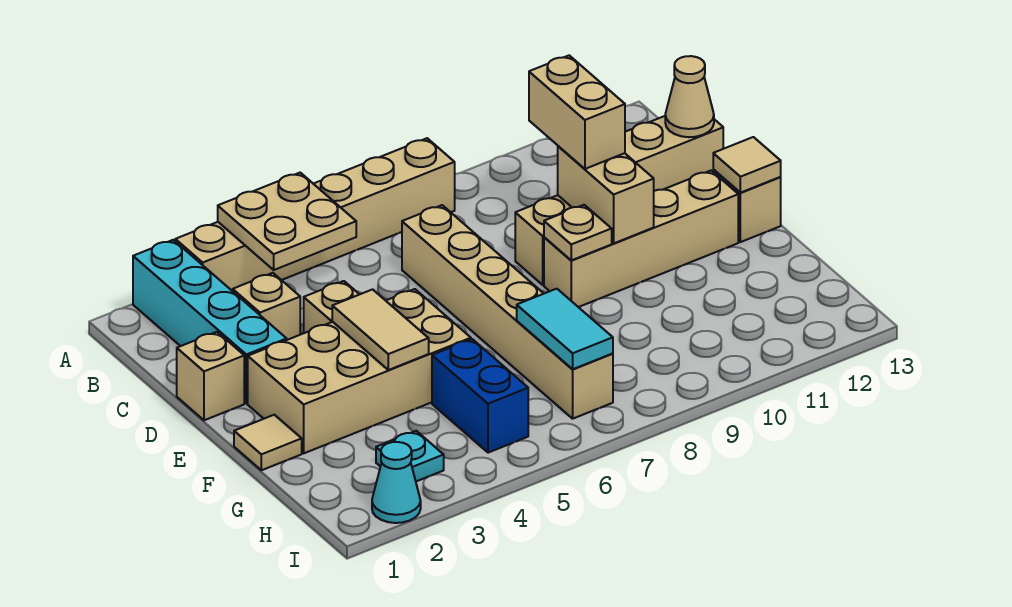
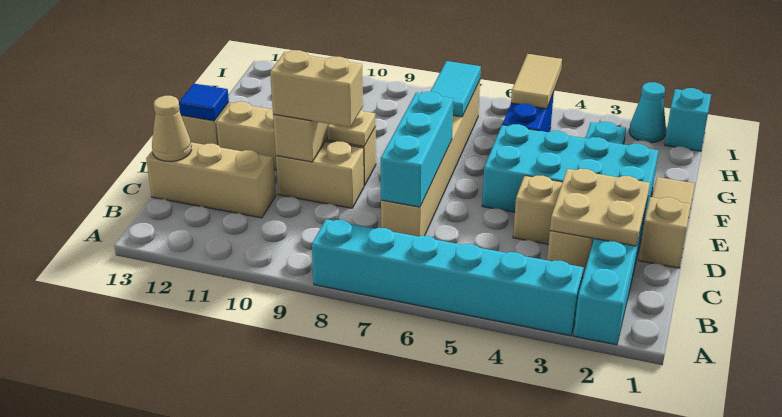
tan brick A3:A8 level 1 -> cyan brick A3:A8 level 1
tan plate A4:B5 level 2 -> tan plate C2:D3 level 2
none -> cyan brick C7:E7 level 2
tan brick C10:D10 level 3 -> tan brick D9:D10 level 3
tan brick E2:F5 level 1 -> cyan brick E2:F5 level 1
tan tile E4:F4 level 2 -> tan tile H5:I5 level 2
tan tile E13 level 2 -> blue tile E13 level 2
none -> cyan brick I1 level 1

